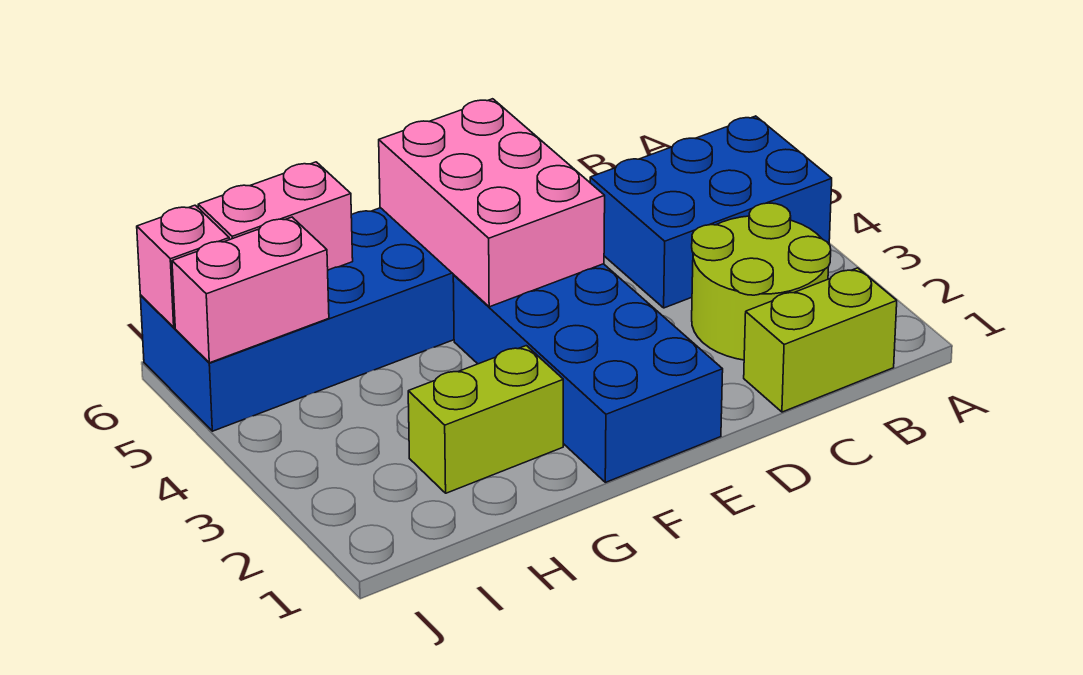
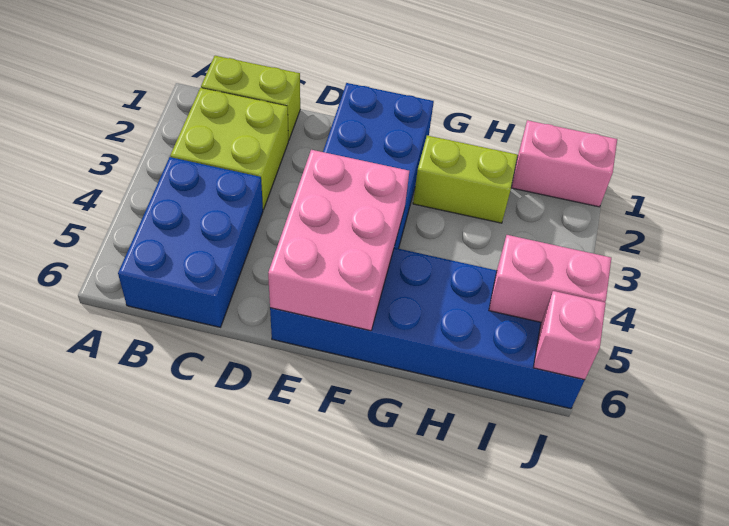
blue brick A4:C5 level 1 -> blue brick B4:C6 level 1
lime round brick B2:C3 level 1 -> lime brick B2:C3 level 1
pink brick H6:I6 level 2 -> pink brick I1:J1 level 1

